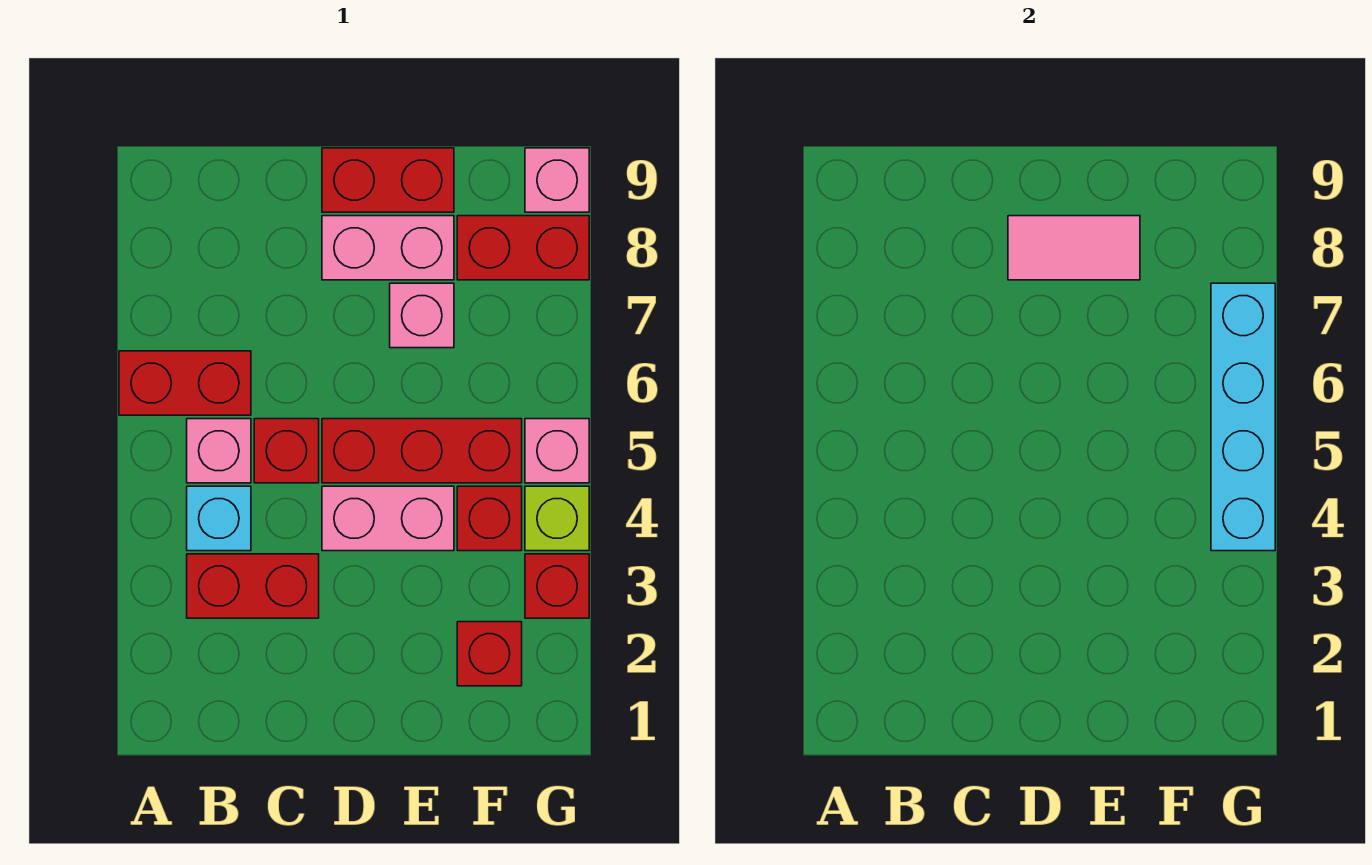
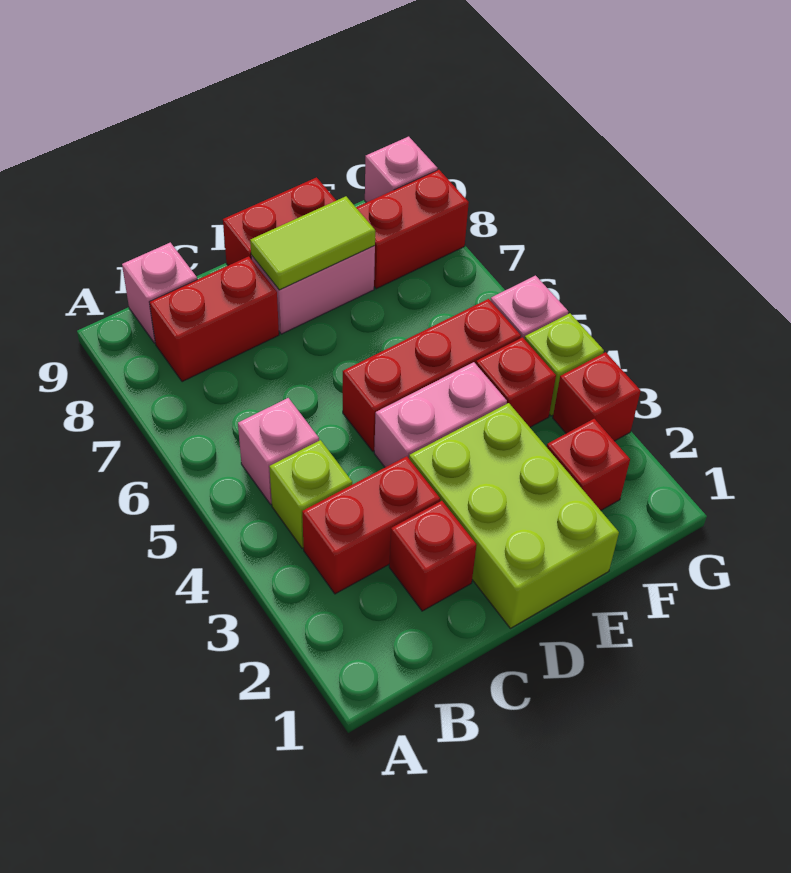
red brick A6:B6 level 1 -> red brick B8:C8 level 1
cyan brick B4 level 1 -> lime brick B4 level 1
red brick C5 level 1 -> red brick C2 level 1
none -> lime brick D1:E3 level 1
pink tile D8:E8 level 2 -> lime tile D8:E8 level 2
pink brick E7 level 1 -> pink brick B9 level 1
cyan brick G4:G7 level 2 -> none

